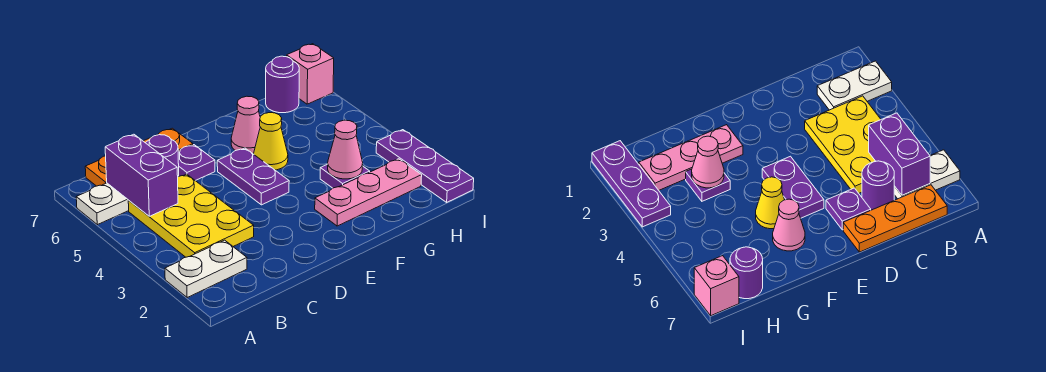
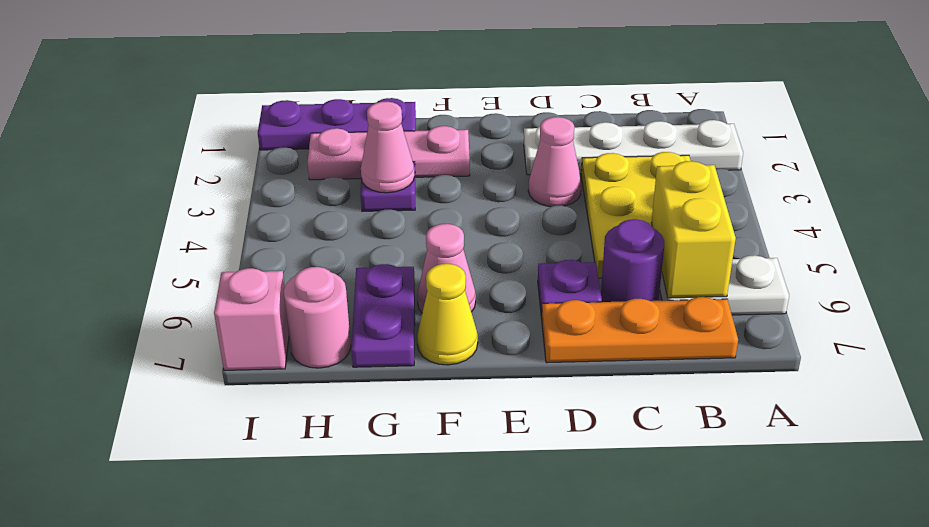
white plate A2:B2 level 1 -> white plate A2:D2 level 1
purple brick B5:B6 level 2 -> yellow brick B5:B6 level 2
none -> pink cone D3 level 1
purple plate E4:E5 level 1 -> purple plate G6:G7 level 1
yellow cone F5 level 1 -> yellow cone F7 level 1
purple round brick H7 level 1 -> pink round brick H7 level 1
purple plate I1:I3 level 1 -> purple plate G1:I1 level 1

